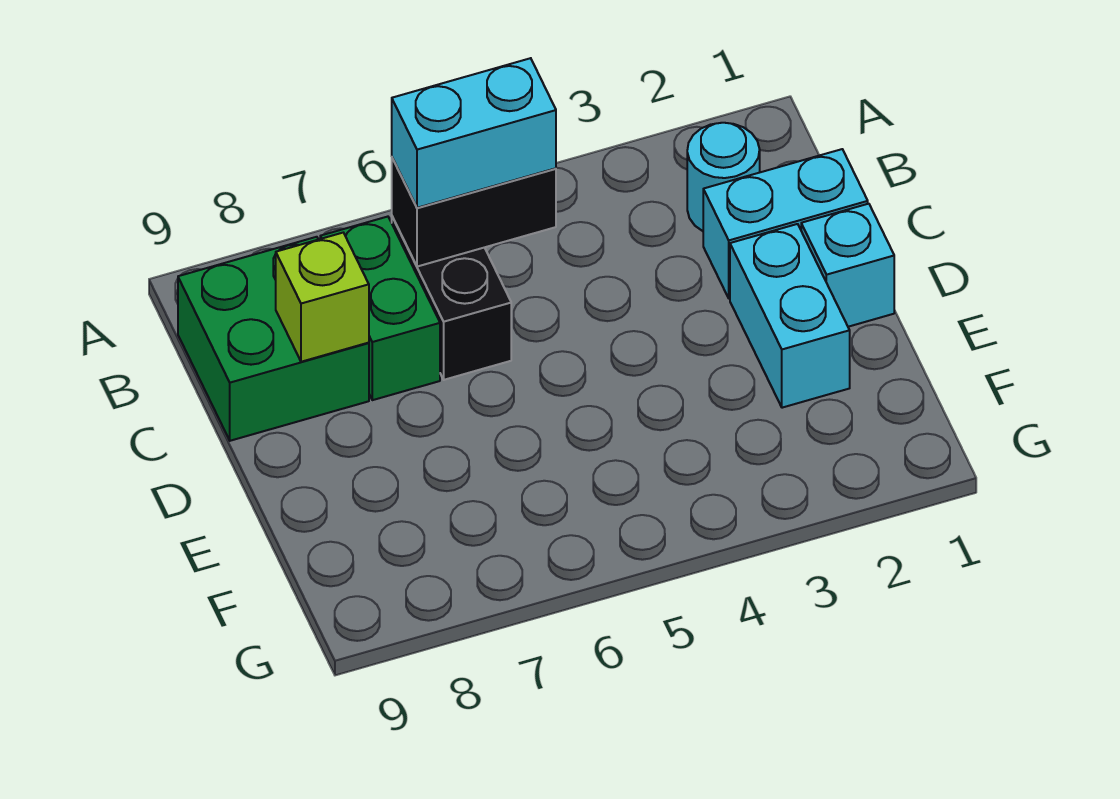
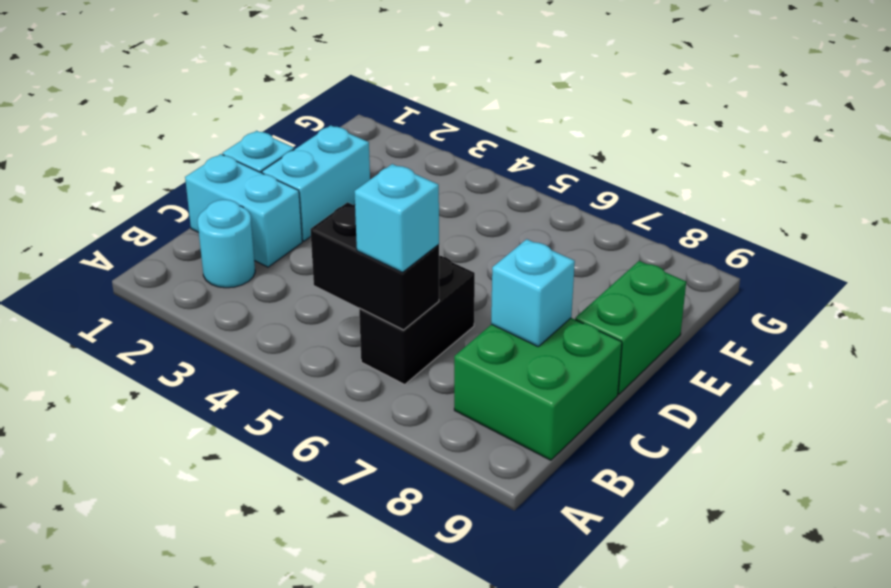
cyan brick B5:B6 level 3 -> cyan brick B6 level 3
green brick B7:C7 level 1 -> green brick D9:E9 level 1
lime brick C8 level 2 -> cyan brick C8 level 2

